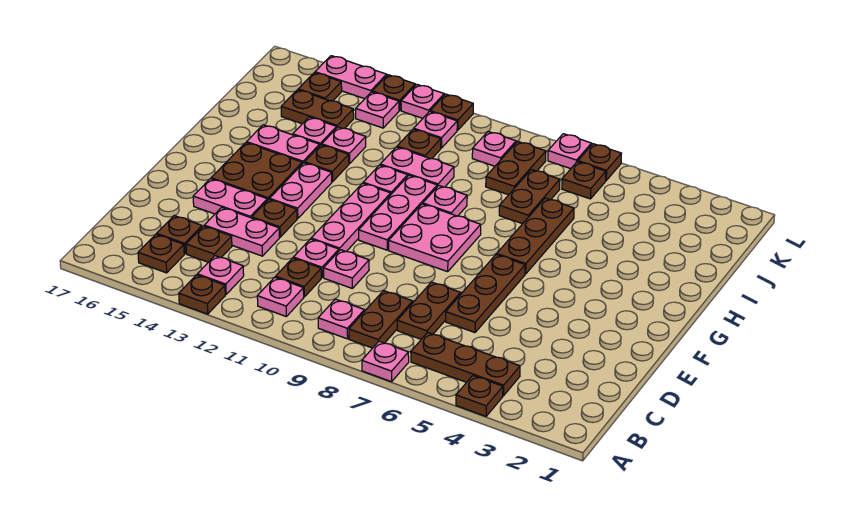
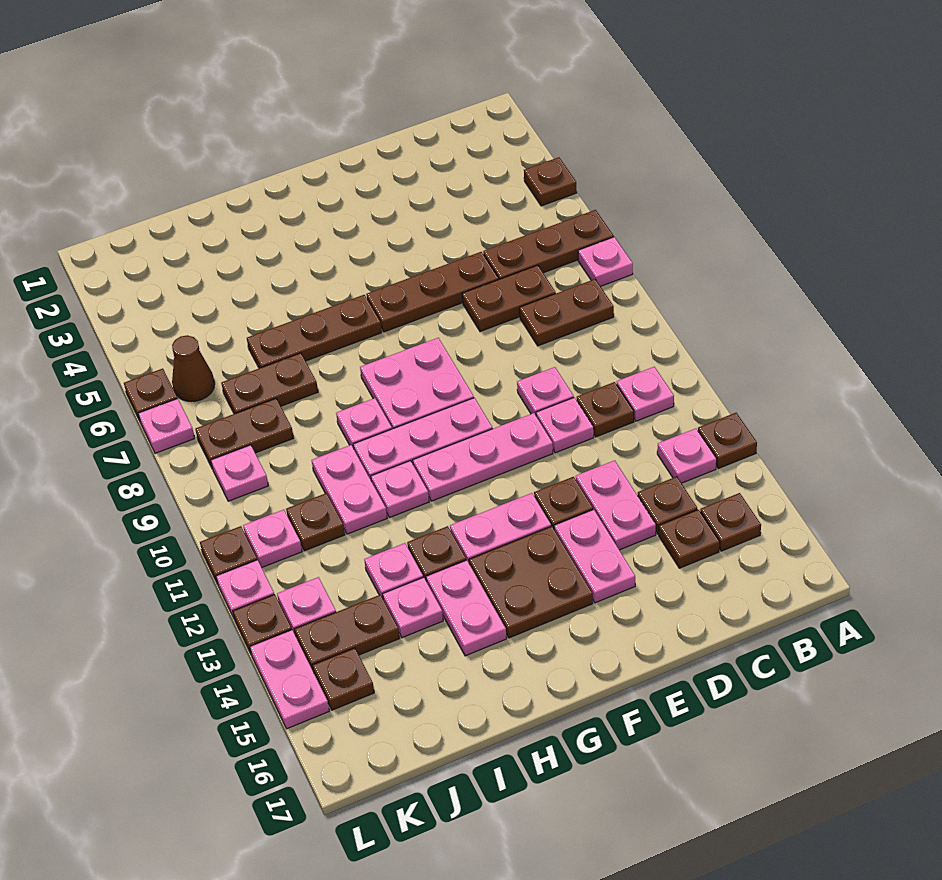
brown plate B4:B6 level 1 -> brown plate A6:C6 level 1
pink plate B9 level 1 -> none
brown plate J14:J15 level 1 -> brown plate J14:K14 level 1
brown plate K6 level 1 -> brown cone K6 level 1

